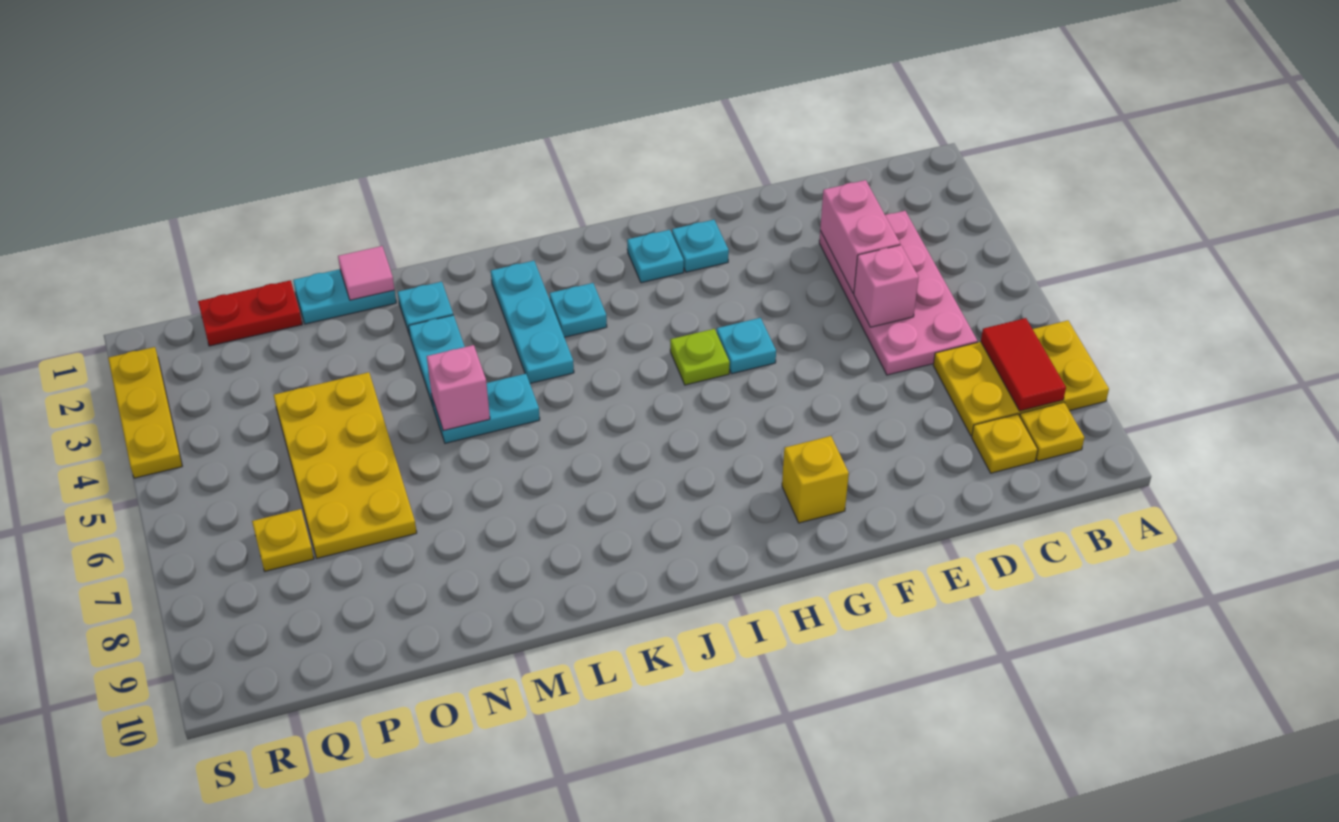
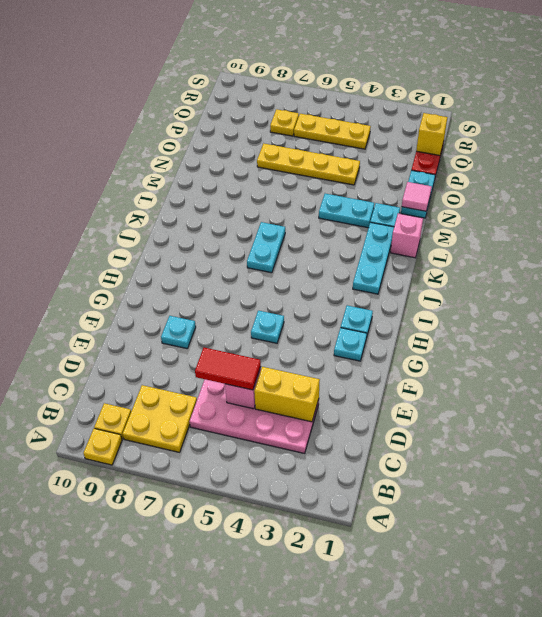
yellow plate A7:C8 level 1 -> yellow plate B7:C8 level 1
red tile B7:B8 level 2 -> red tile D5:D6 level 3
yellow plate C9 level 1 -> yellow plate A9 level 1
pink brick D3:D4 level 2 -> yellow brick D3:D4 level 2
yellow brick G9 level 1 -> yellow brick Q1 level 2
lime plate H5 level 1 -> none
cyan plate J3 level 1 -> cyan plate F8 level 1
cyan plate K2:K4 level 1 -> cyan plate J2:L2 level 1
cyan plate L5:M5 level 1 -> cyan plate J6:K6 level 1
pink brick M5 level 2 -> pink brick L1 level 1
yellow plate O4:P7 level 1 -> yellow plate O4:O7 level 1
yellow plate S2:S4 level 1 -> yellow plate Q4:Q6 level 1

